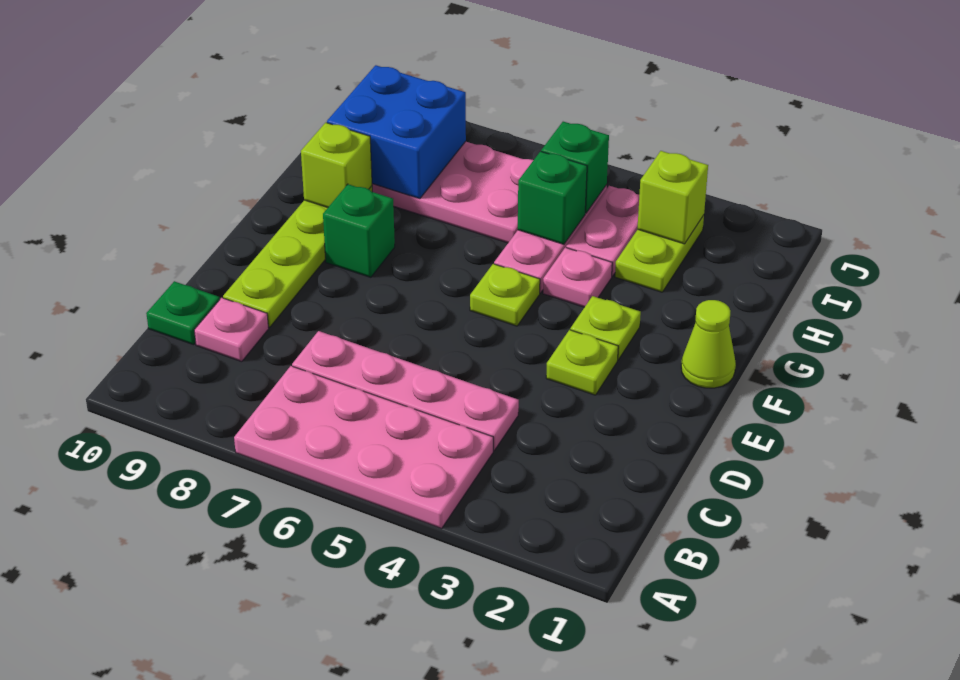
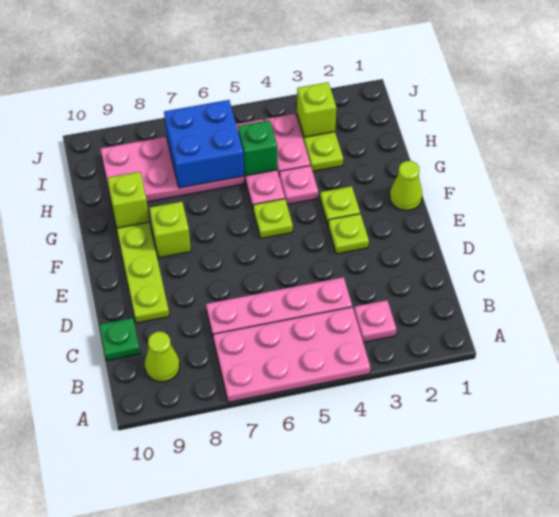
none -> lime cone B9 level 1
pink plate C9 level 1 -> pink plate B3 level 1
green brick F8 level 1 -> lime brick F8 level 1
blue brick H8:I9 level 2 -> blue brick H6:I7 level 2
green brick I5 level 2 -> none

